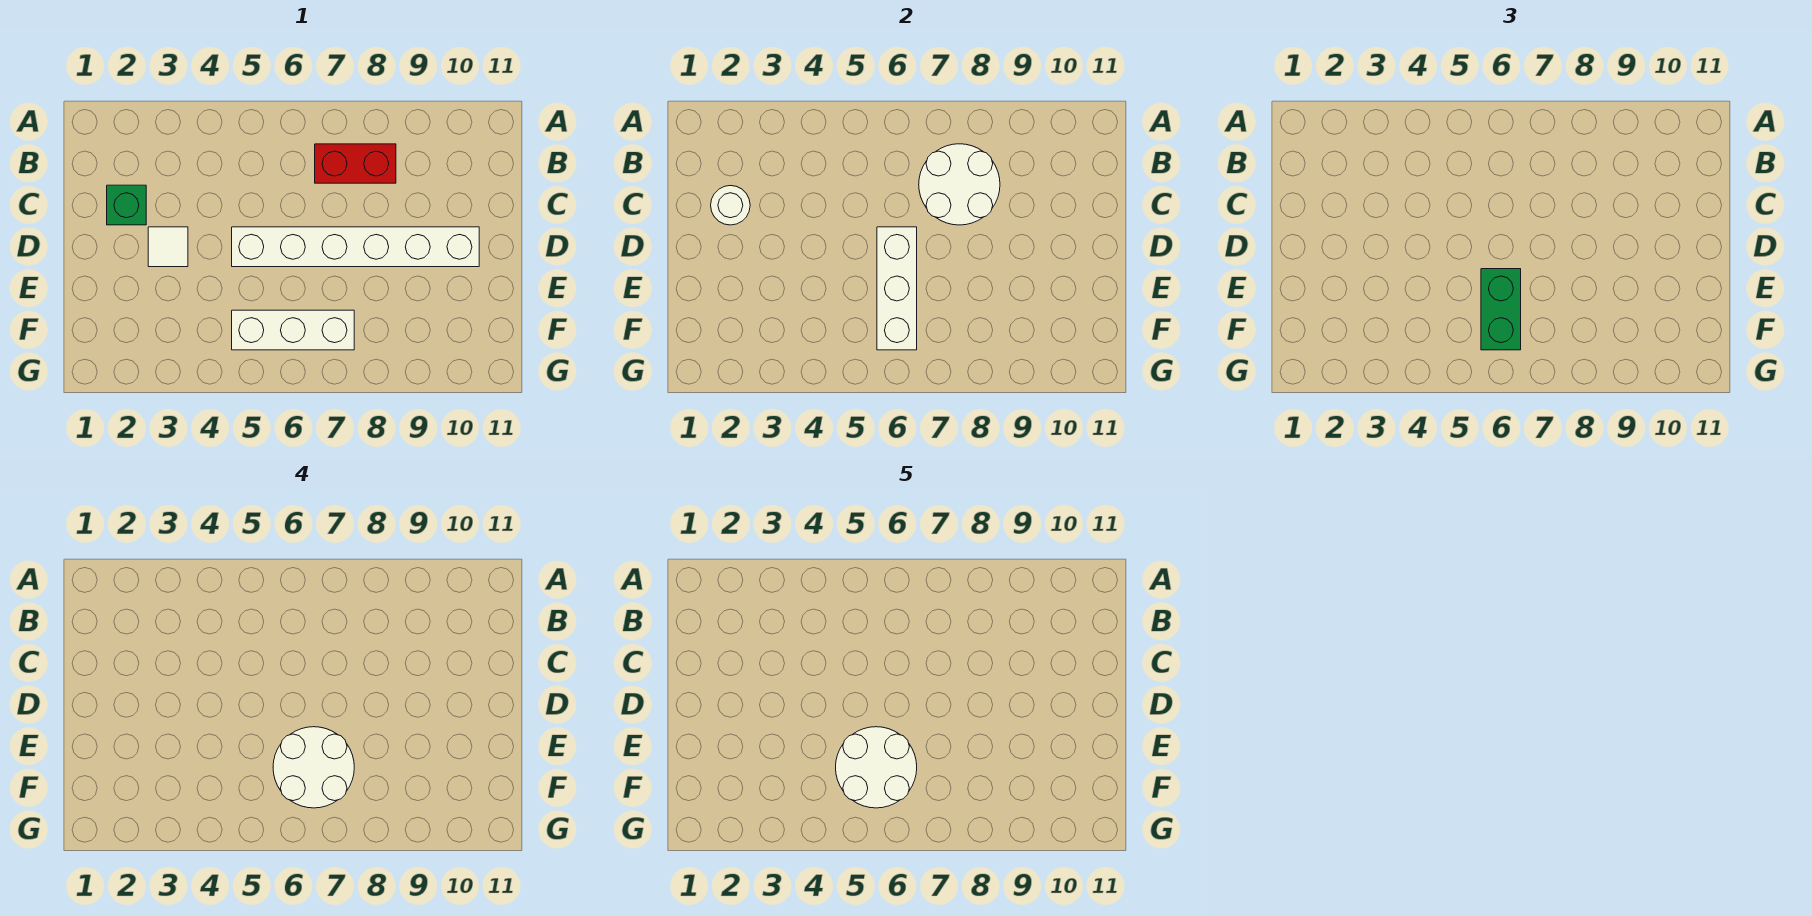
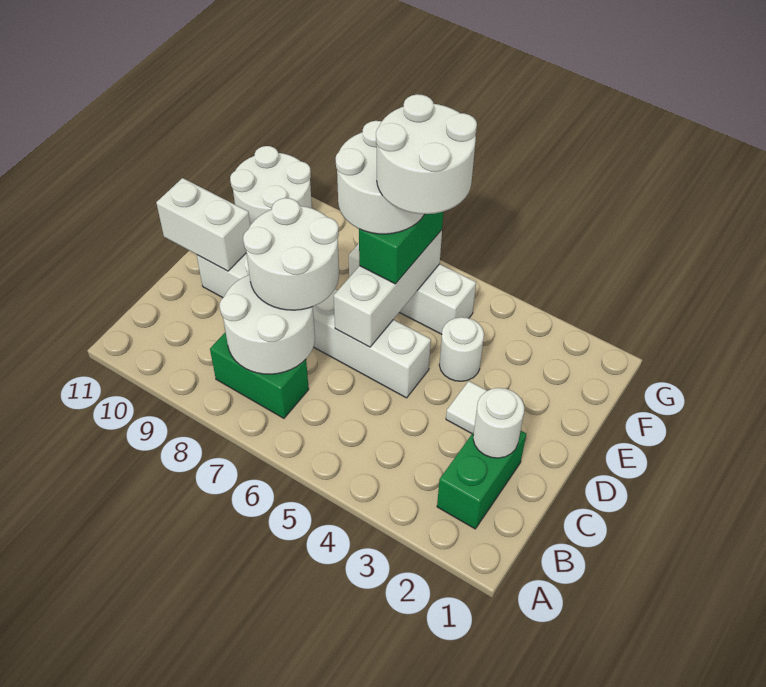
red brick B7:B8 level 1 -> green brick B7:B8 level 1
green brick C2 level 1 -> green brick B2:C2 level 1
none -> white round brick C7:D8 level 3
none -> white brick D10:D11 level 2
none -> white round brick E4 level 1
none -> white round brick F10:G11 level 1

